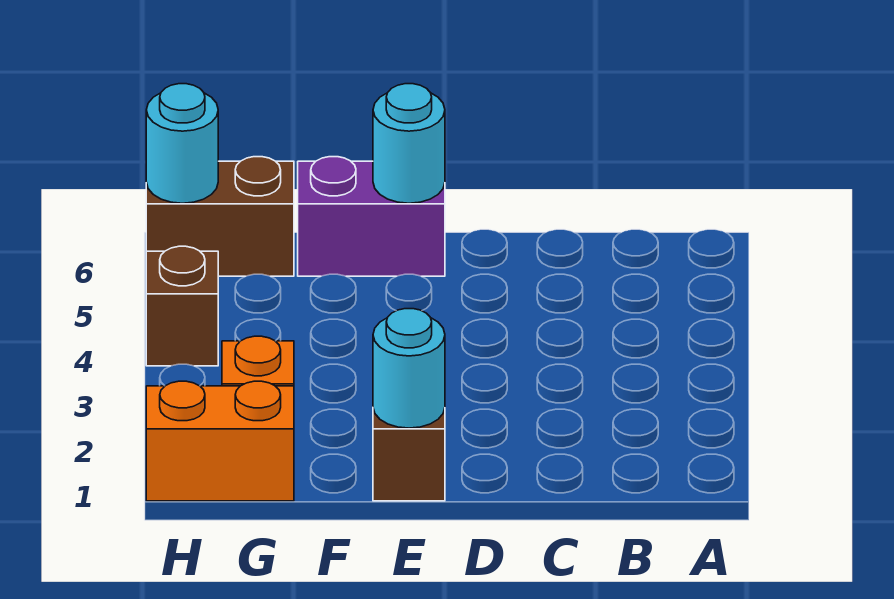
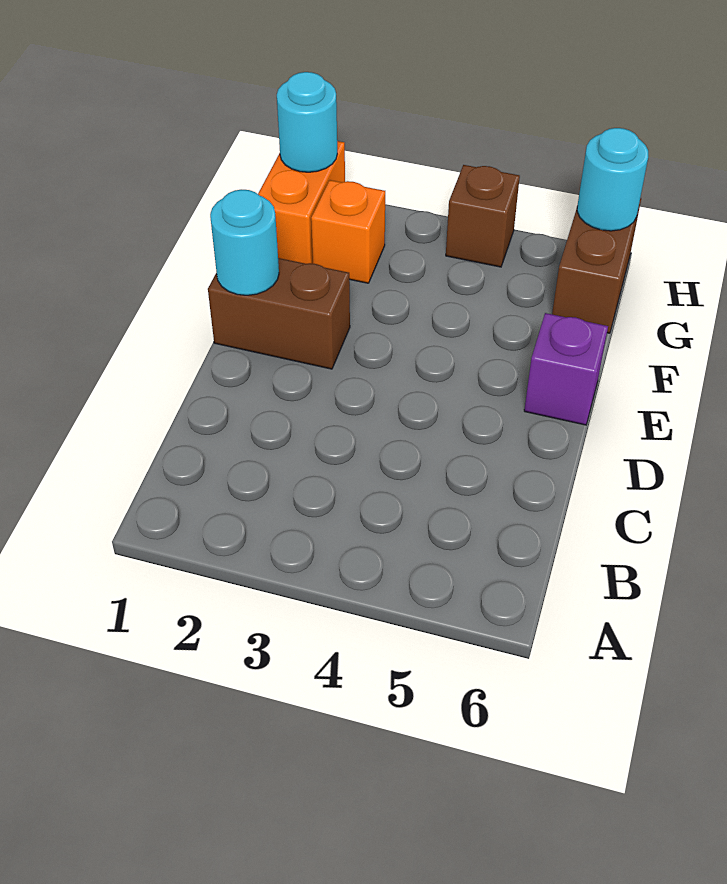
purple brick E6:F6 level 1 -> purple brick E6 level 1
cyan round brick E6 level 2 -> cyan round brick H1 level 2

